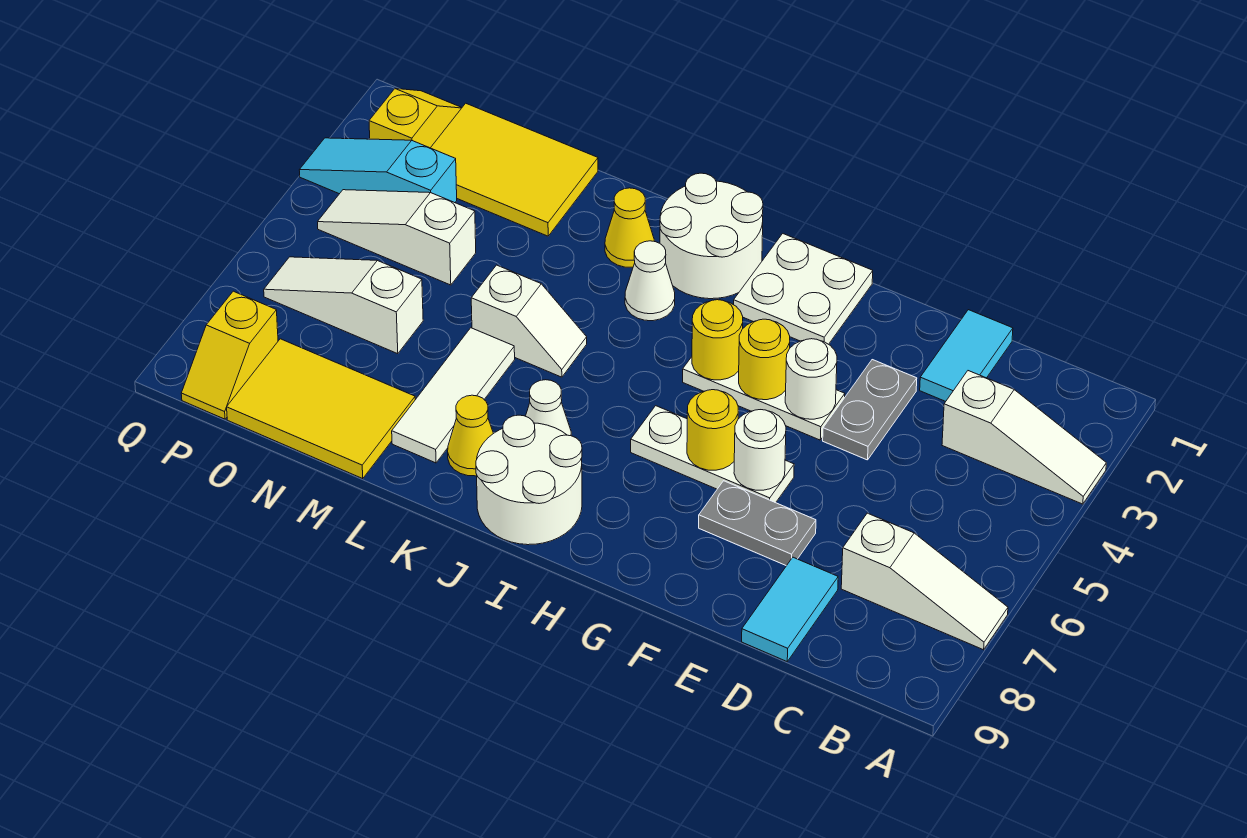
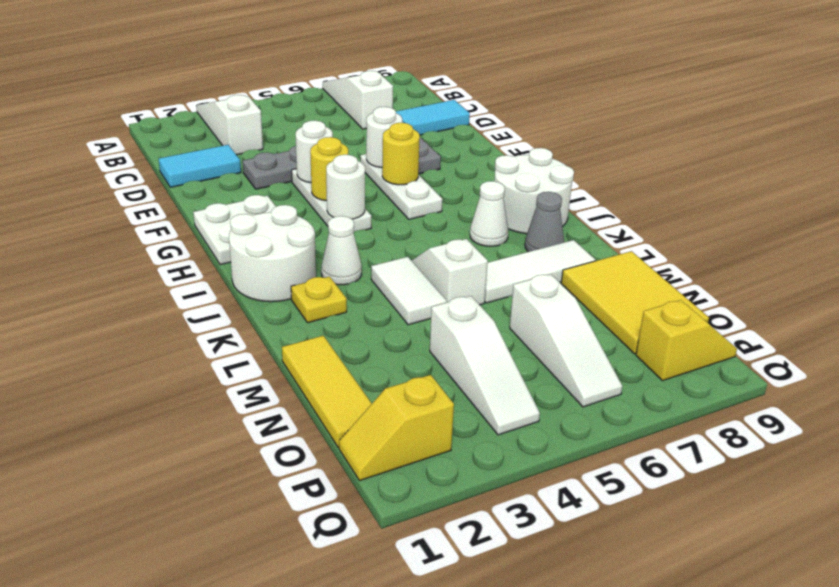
yellow round brick H4 level 2 -> white round brick H4 level 2
yellow cone K2 level 1 -> yellow plate K2 level 1
none -> white tile K4:L4 level 1
yellow cone K8 level 1 -> grey cone K8 level 1
yellow tile M1:O2 level 1 -> yellow tile M1:O1 level 1
cyan slope O3:Q3 level 1 top O -> none

